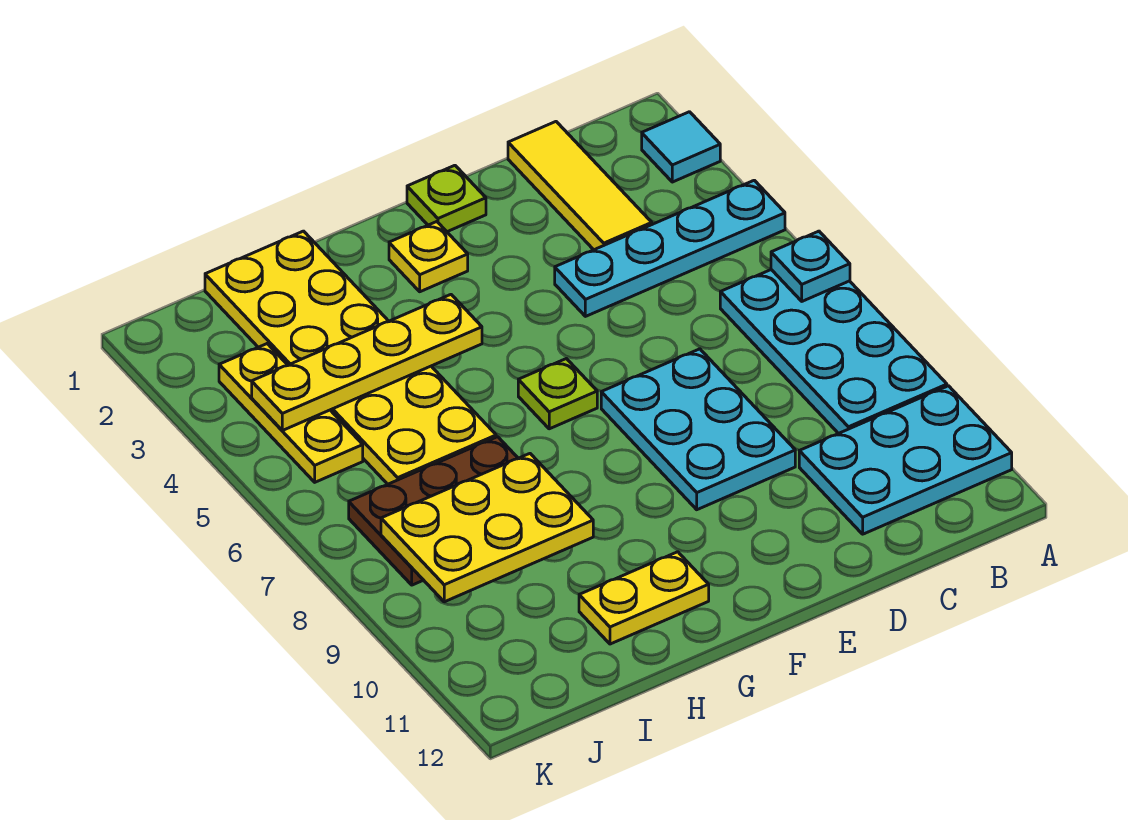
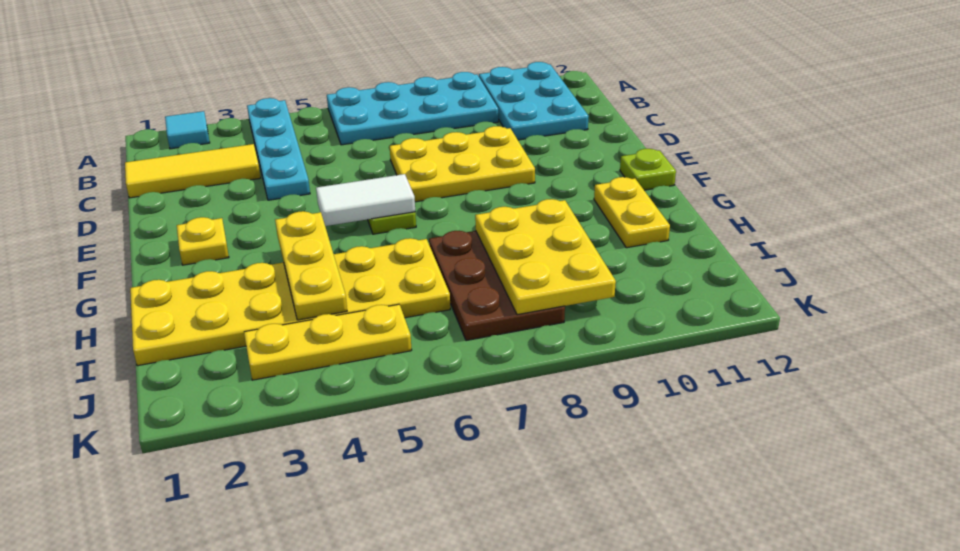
cyan plate A6 level 2 -> none
cyan plate D7:E9 level 1 -> yellow plate D7:E9 level 1
lime plate E1 level 1 -> lime plate F12 level 1
none -> white tile F5:F6 level 2
yellow plate G4:J4 level 2 -> yellow plate G4:I4 level 2

